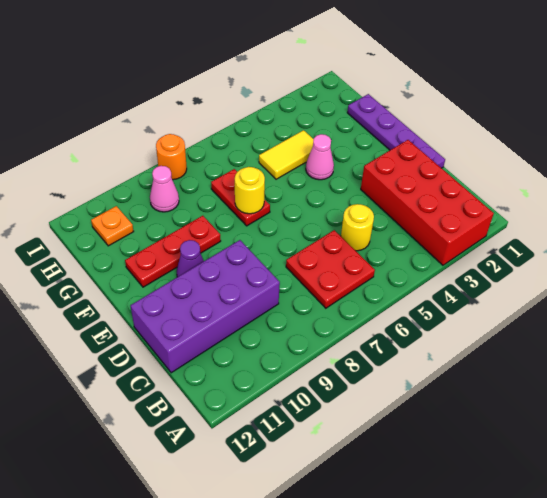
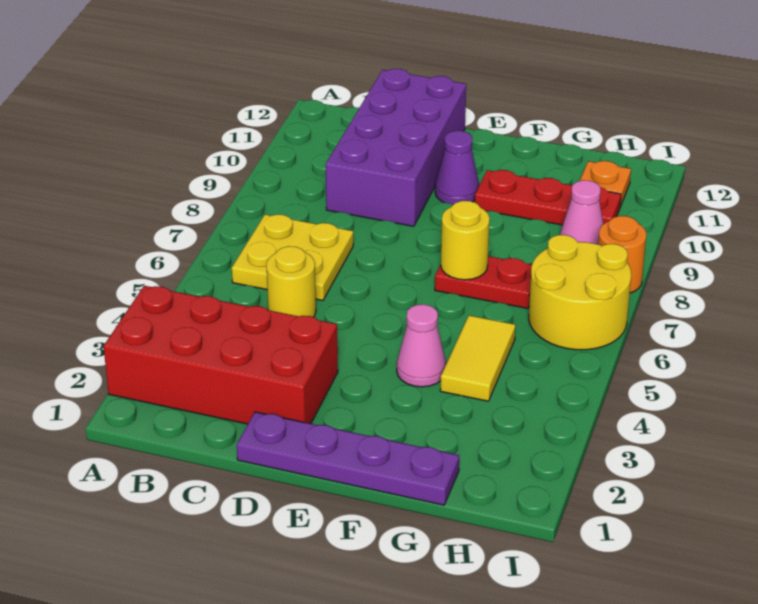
red plate B6:C7 level 1 -> yellow plate B6:C7 level 1
red plate F9:F11 level 1 -> red plate F10:H10 level 1
none -> yellow round brick H6:I7 level 1

